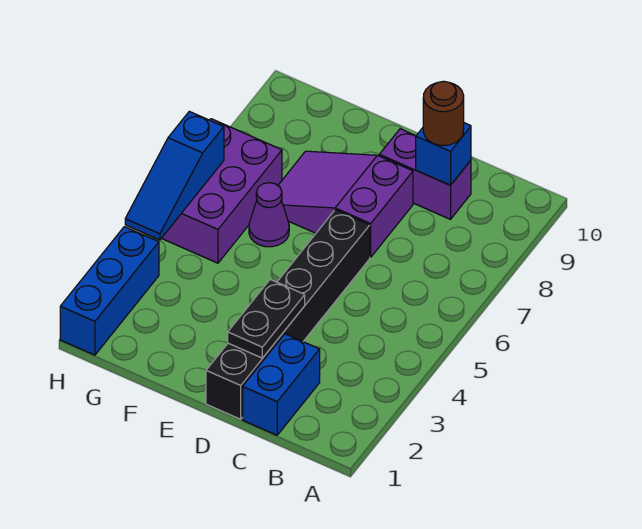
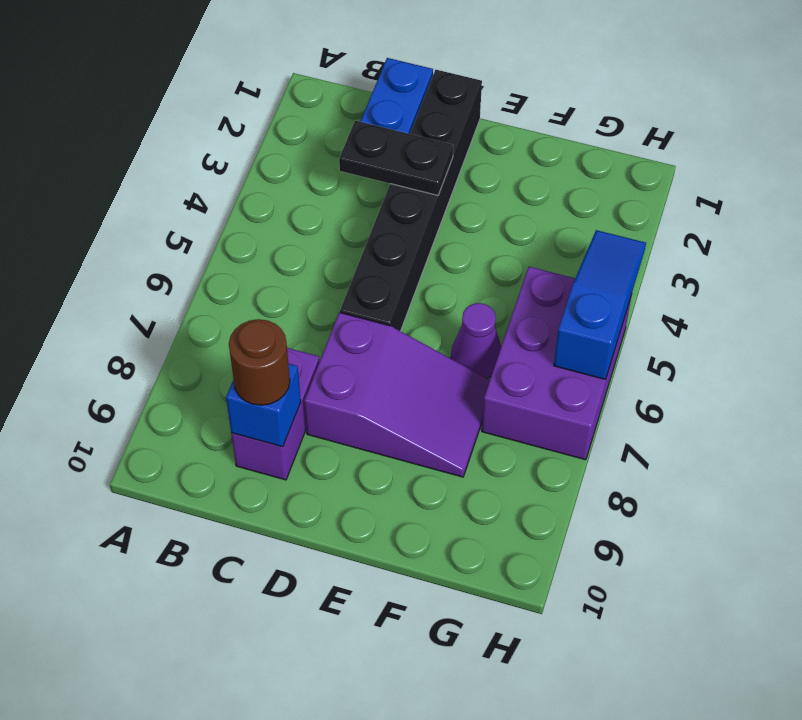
purple brick C9:D9 level 1 -> purple brick C8:C9 level 1
black plate D2:D3 level 2 -> black plate C3:D3 level 2
blue brick H1:H3 level 1 -> none

